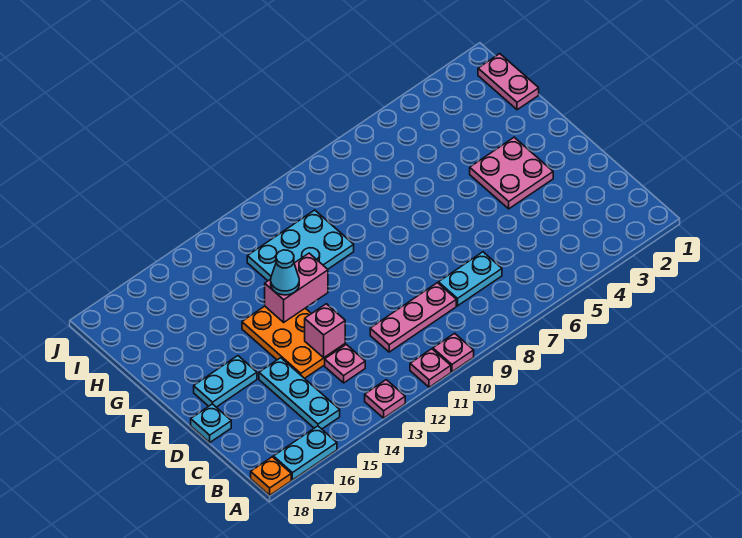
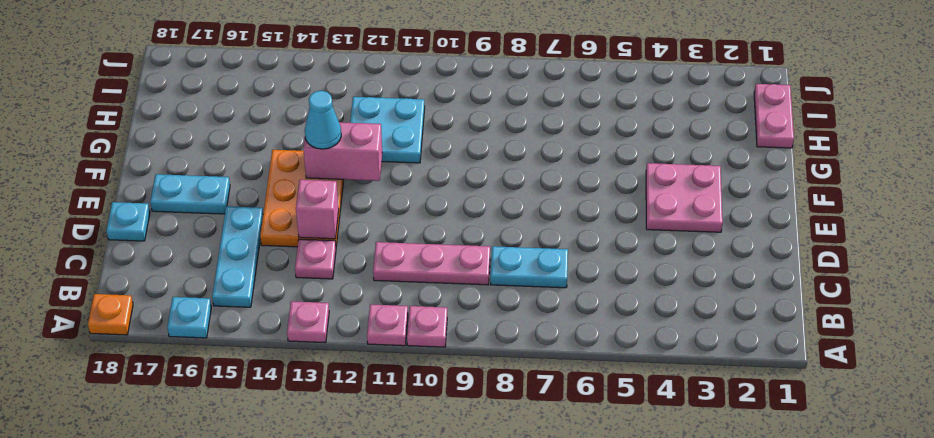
cyan plate A16:A17 level 1 -> cyan plate A16 level 1
cyan plate G10:H12 level 1 -> cyan plate G11:H12 level 1

